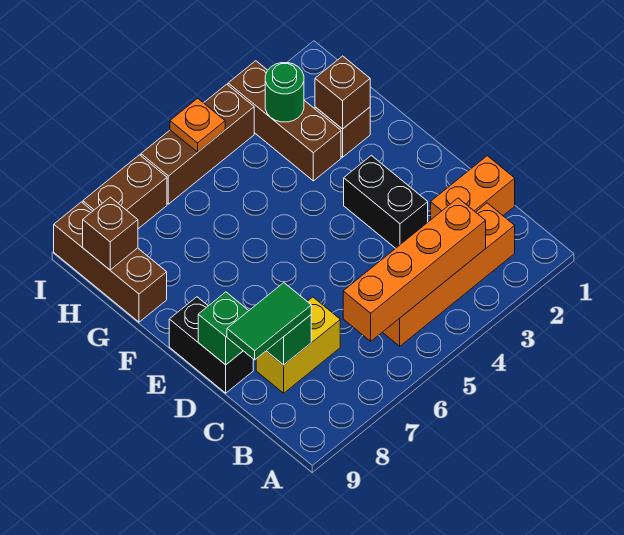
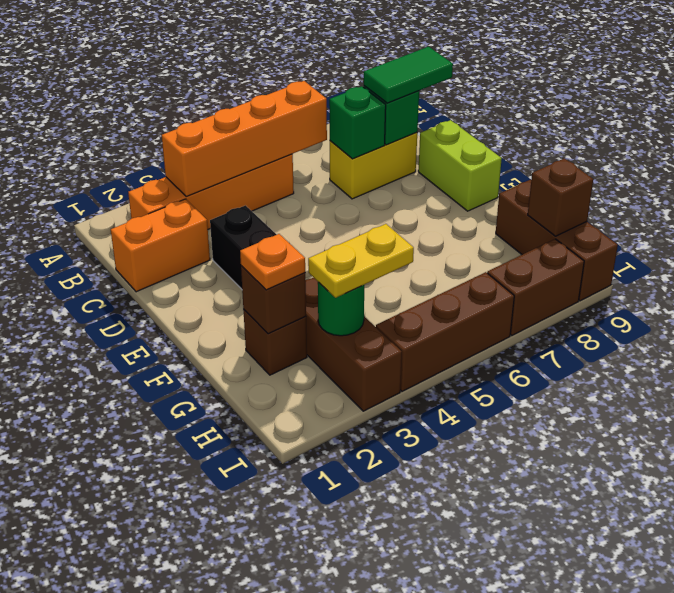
black brick D9:E9 level 1 -> lime brick D9:E9 level 1
green brick D9 level 2 -> green brick C7 level 2
none -> yellow plate H3:H4 level 3
orange plate I5 level 2 -> orange plate G2 level 3

